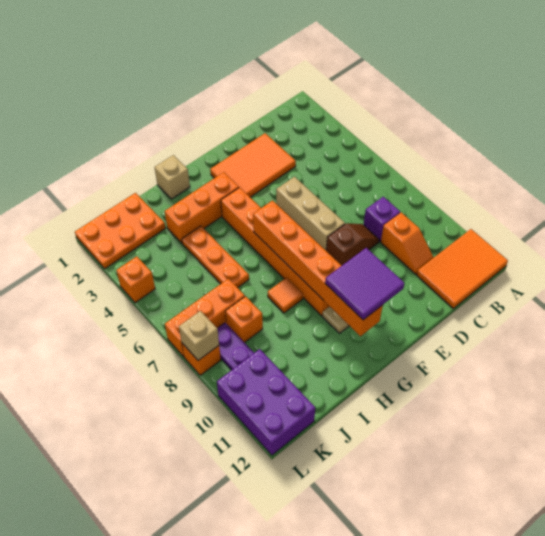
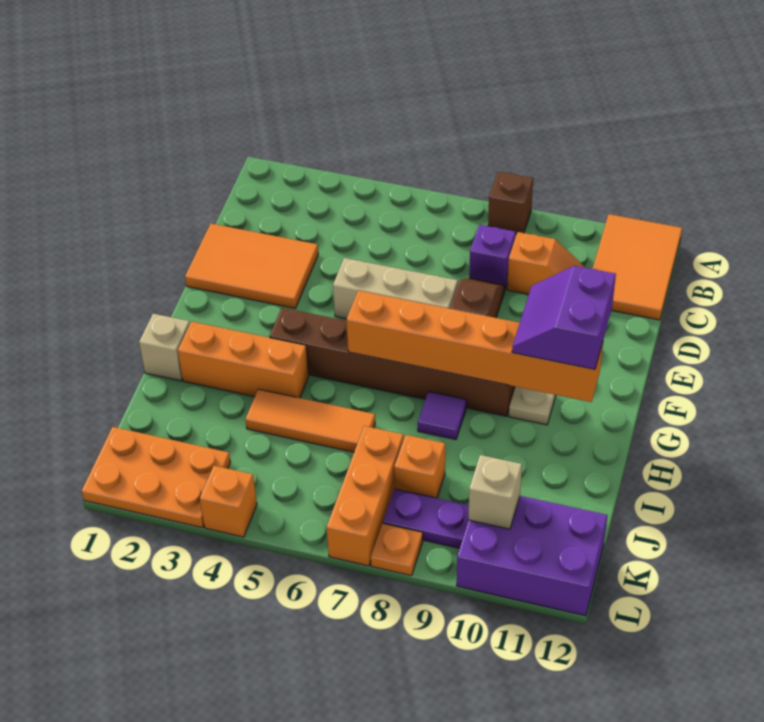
none -> brown brick A8 level 1
orange tile D2:F3 level 1 -> orange tile D1:E3 level 1
purple tile F10:G11 level 3 -> purple slope F10:G11 level 3 top 11
orange brick G3:I3 level 1 -> orange brick H2:H4 level 1
orange brick G4:G9 level 1 -> brown brick G4:G9 level 1
orange tile H8 level 1 -> purple tile H8 level 1
orange plate I4:I6 level 1 -> orange tile I4:I6 level 1
orange plate J1:L2 level 1 -> orange plate K1:L3 level 1
orange brick L8 level 1 -> orange plate L8 level 1
tan brick L8 level 2 -> tan brick K10 level 2

